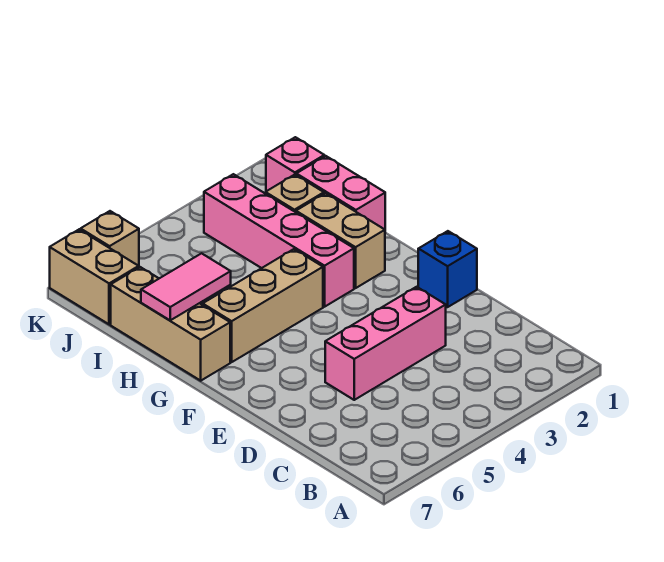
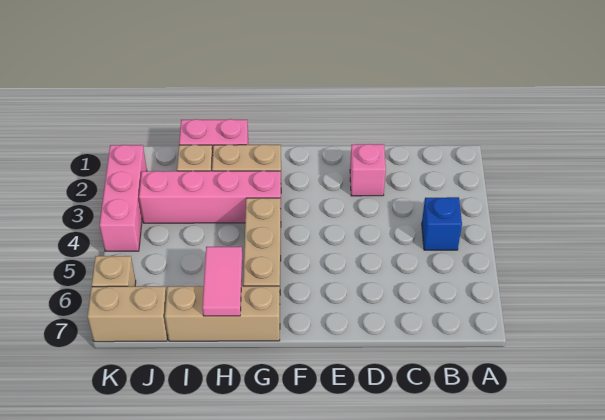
pink brick D3:D5 level 1 -> pink brick K2:K4 level 1
blue brick E1 level 1 -> blue brick B4 level 1
pink brick J1 level 1 -> pink brick D2 level 1

